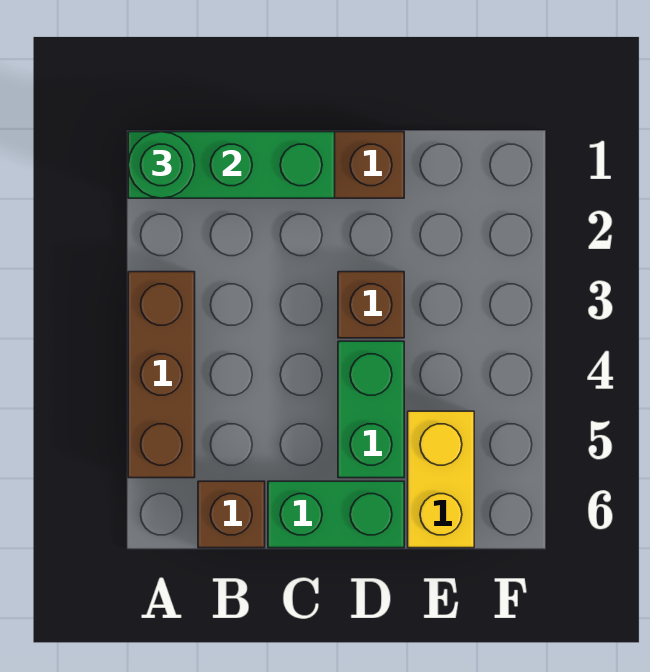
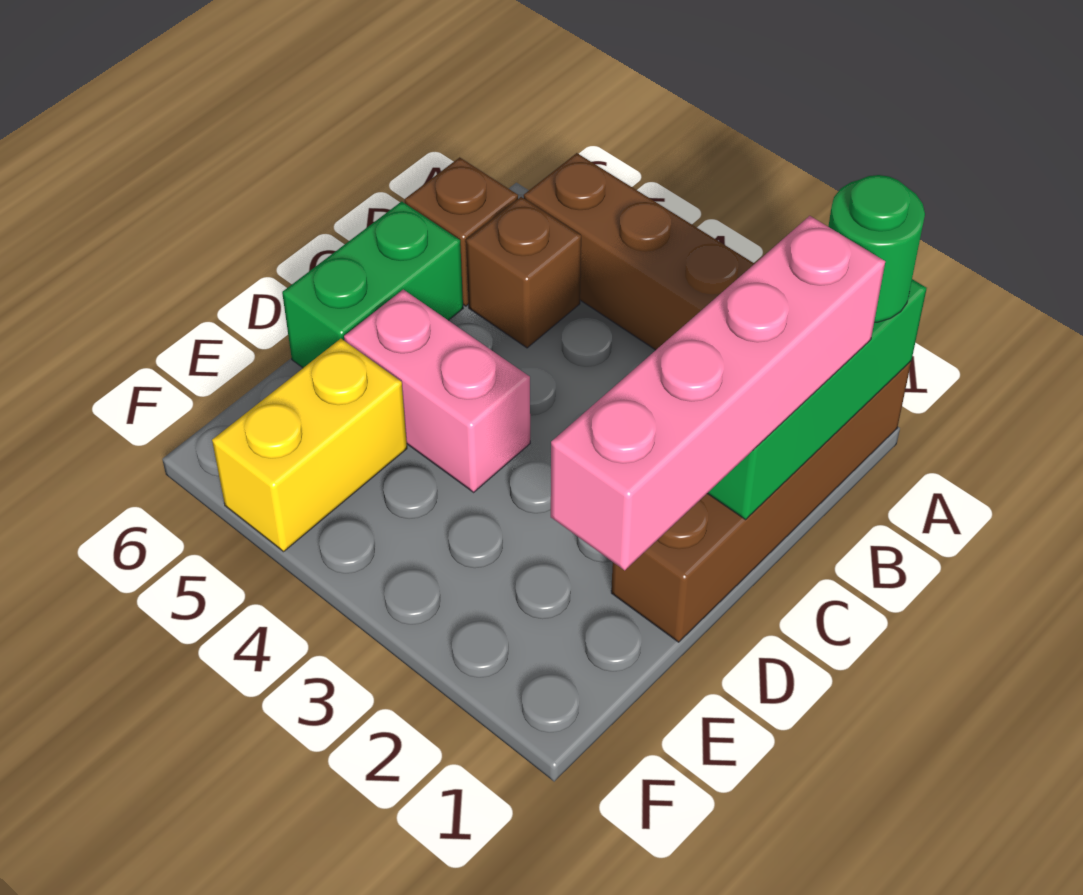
none -> pink brick B1:E1 level 3
brown brick D3 level 1 -> brown brick B5 level 1
green brick D4:D5 level 1 -> pink brick D4:D5 level 1
yellow brick E5:E6 level 1 -> yellow brick E5:F5 level 1

